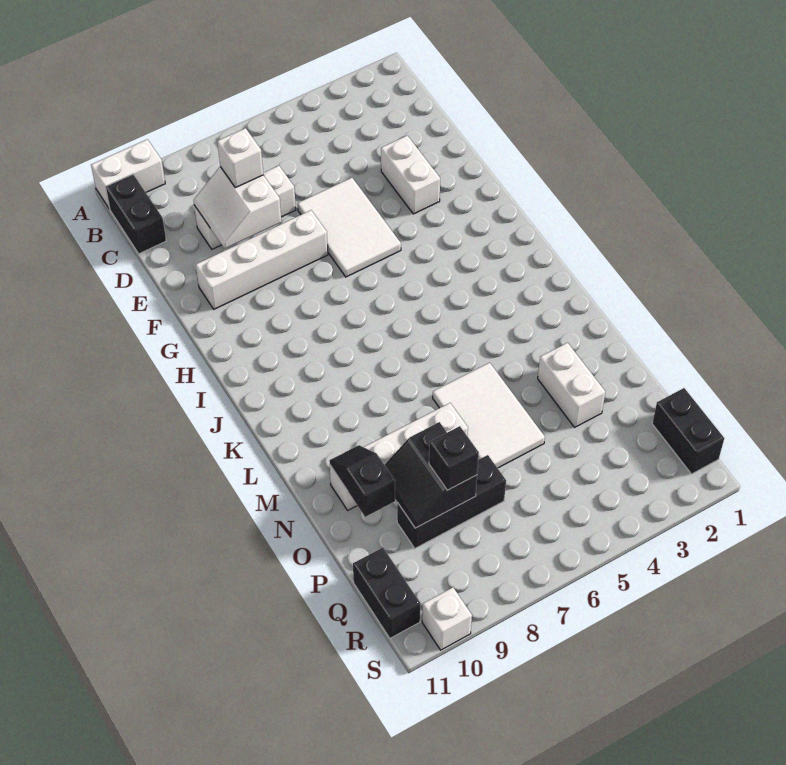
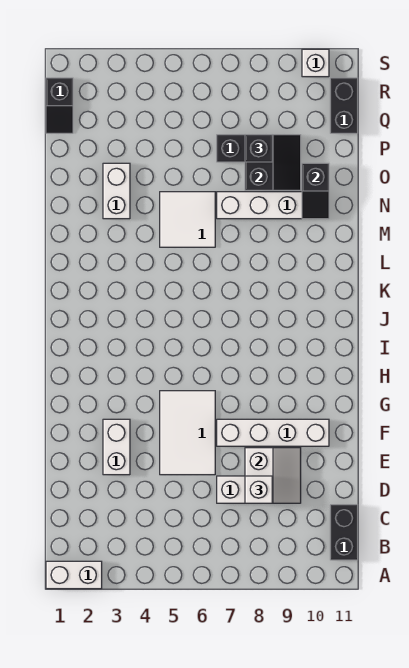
white brick A10:A11 level 1 -> white brick A1:A2 level 1
white tile M5:O6 level 1 -> white tile M5:N6 level 1
black brick Q1:R1 level 1 -> black slope Q1:R1 level 1 top R

